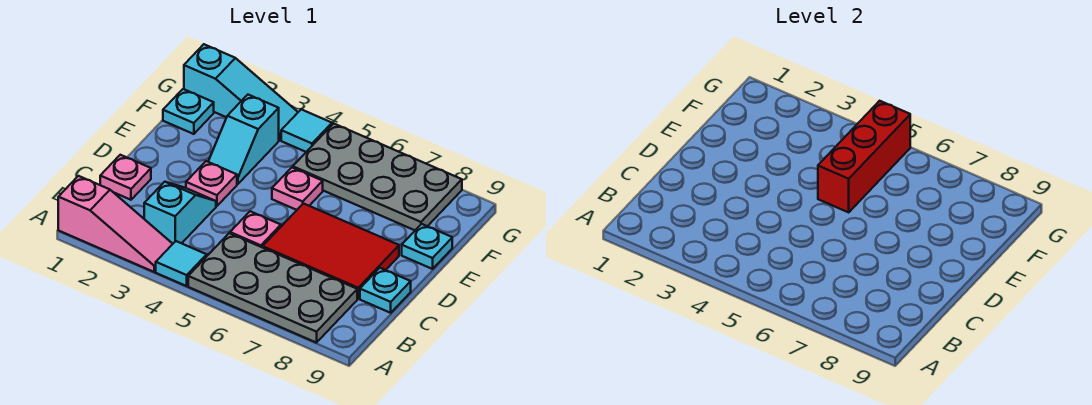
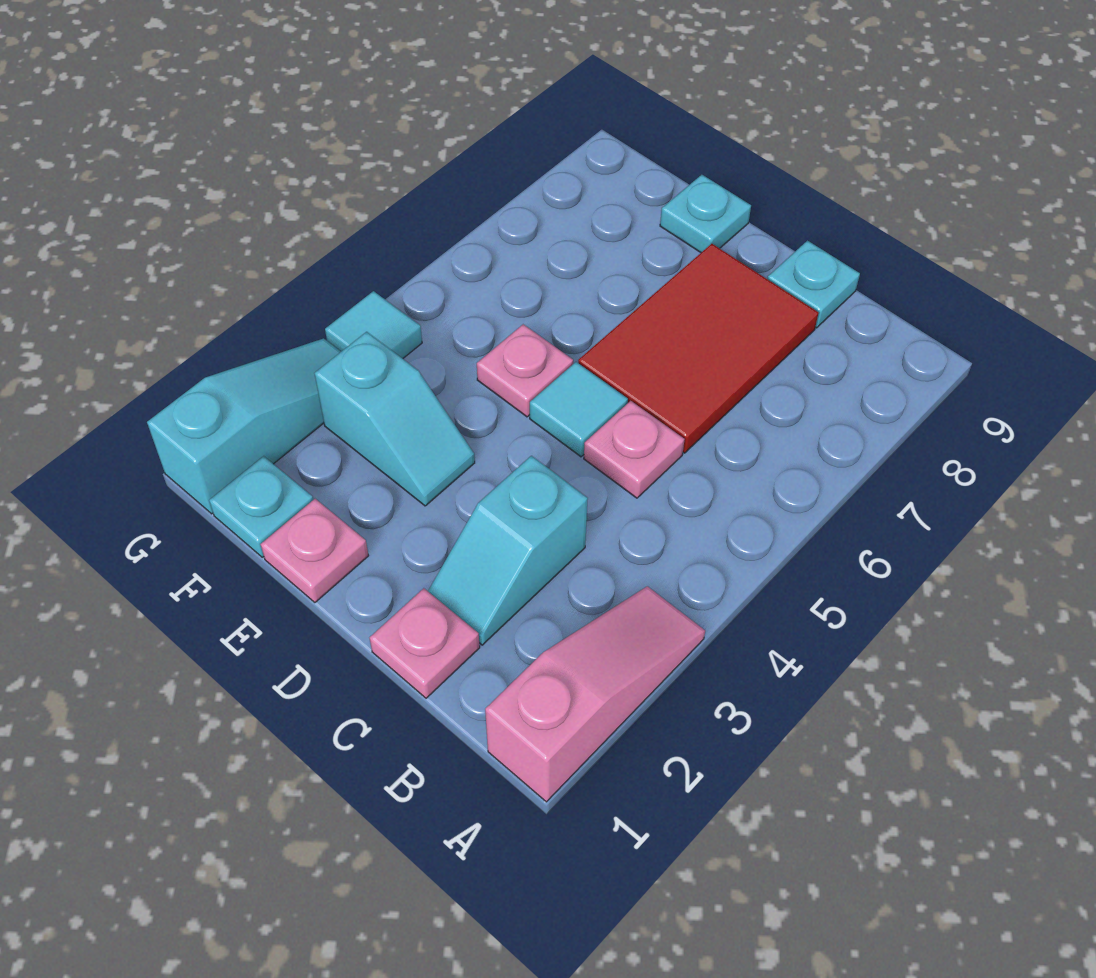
cyan tile A4 level 1 -> cyan tile D5 level 1
grey plate A5:B8 level 1 -> none
cyan slope B3:C3 level 1 top B -> cyan slope C2:C3 level 1 top 3
pink plate D3 level 1 -> pink plate E1 level 1
red brick E5:G5 level 2 -> none
grey plate F5:G8 level 1 -> none

